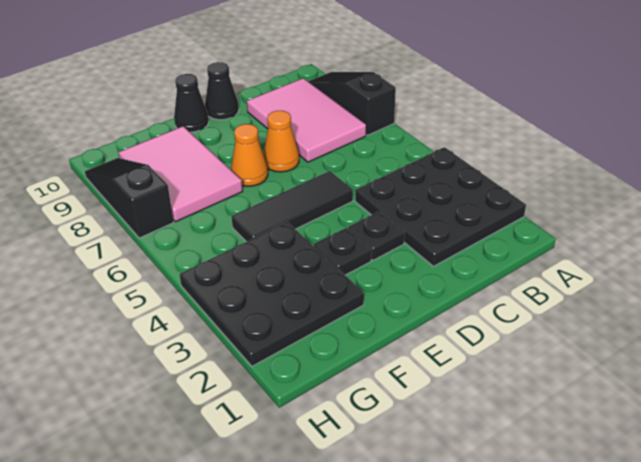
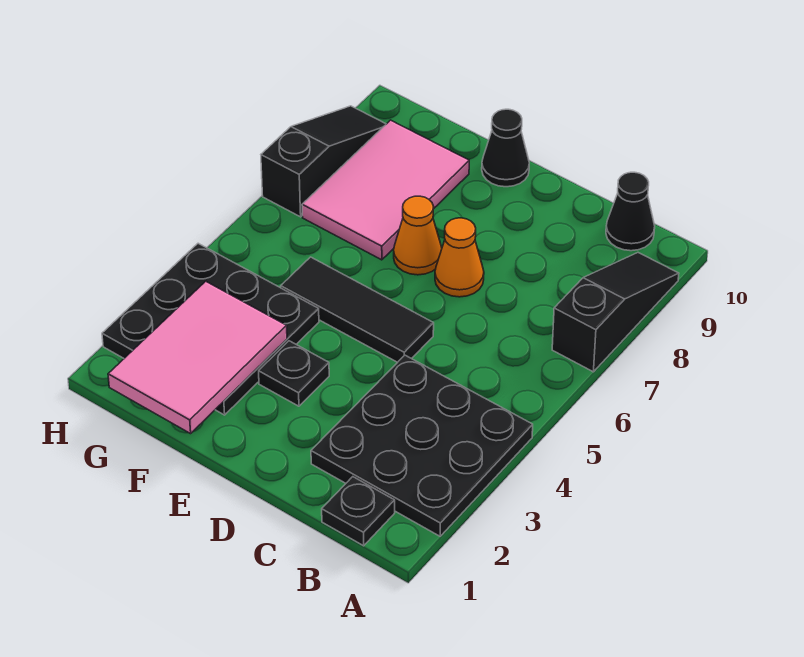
pink tile B7:C9 level 1 -> pink tile F1:G3 level 2
black plate D3 level 1 -> black plate B1 level 1
black cone D10 level 1 -> black cone B10 level 1

